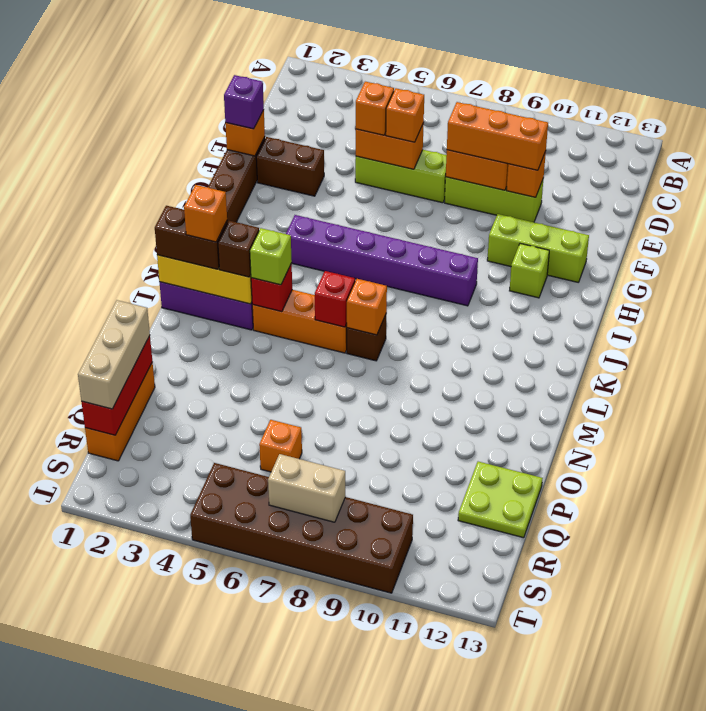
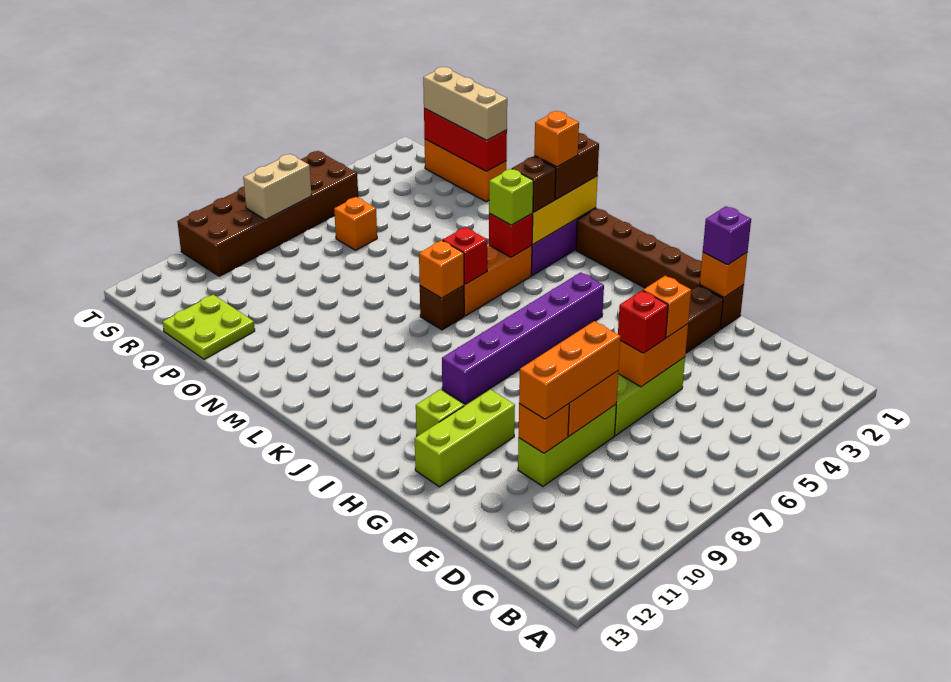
orange brick E6 level 3 -> red brick E6 level 3

